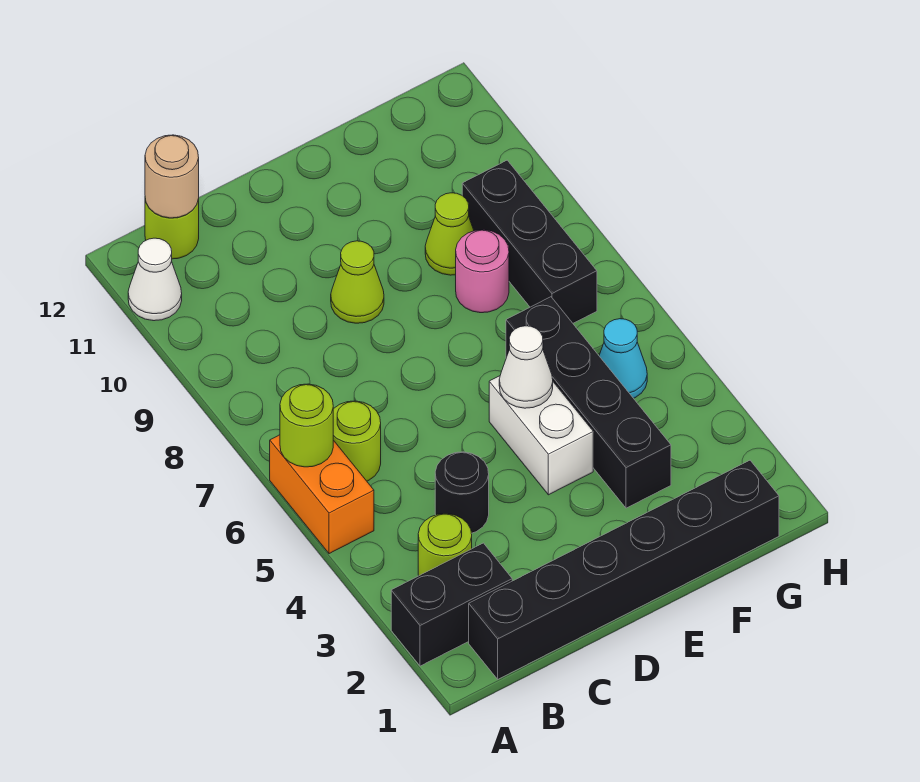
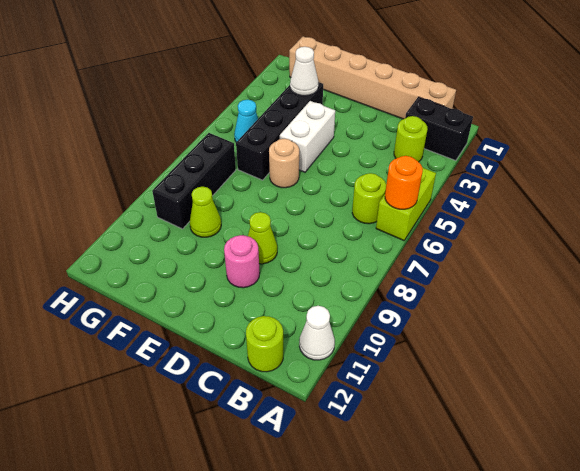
orange brick A5:A6 level 1 -> lime brick A5:A6 level 1
lime round brick A6 level 2 -> orange round brick A6 level 2
black brick B1:G1 level 1 -> tan brick B1:G1 level 1
tan round brick B12 level 2 -> tan round brick E6 level 1
black round brick C4 level 1 -> none
white cone E5 level 2 -> white cone F3 level 2
pink round brick F8 level 1 -> pink round brick D10 level 1

